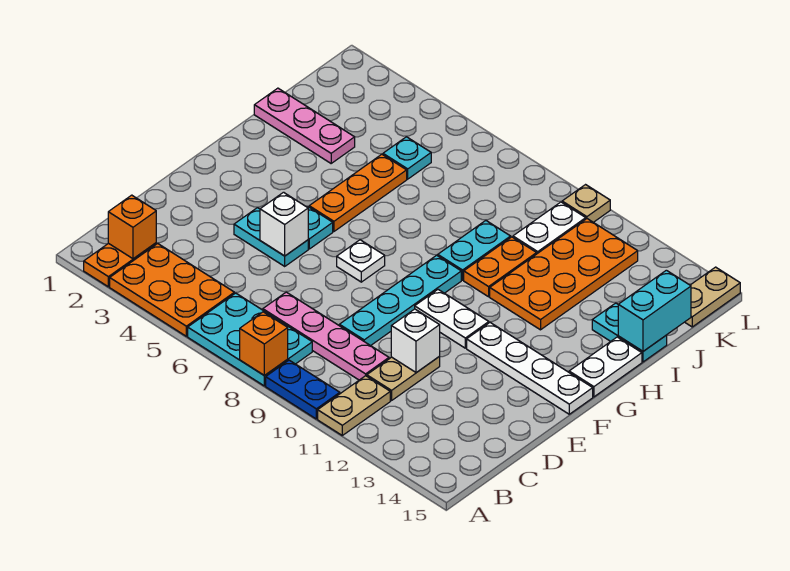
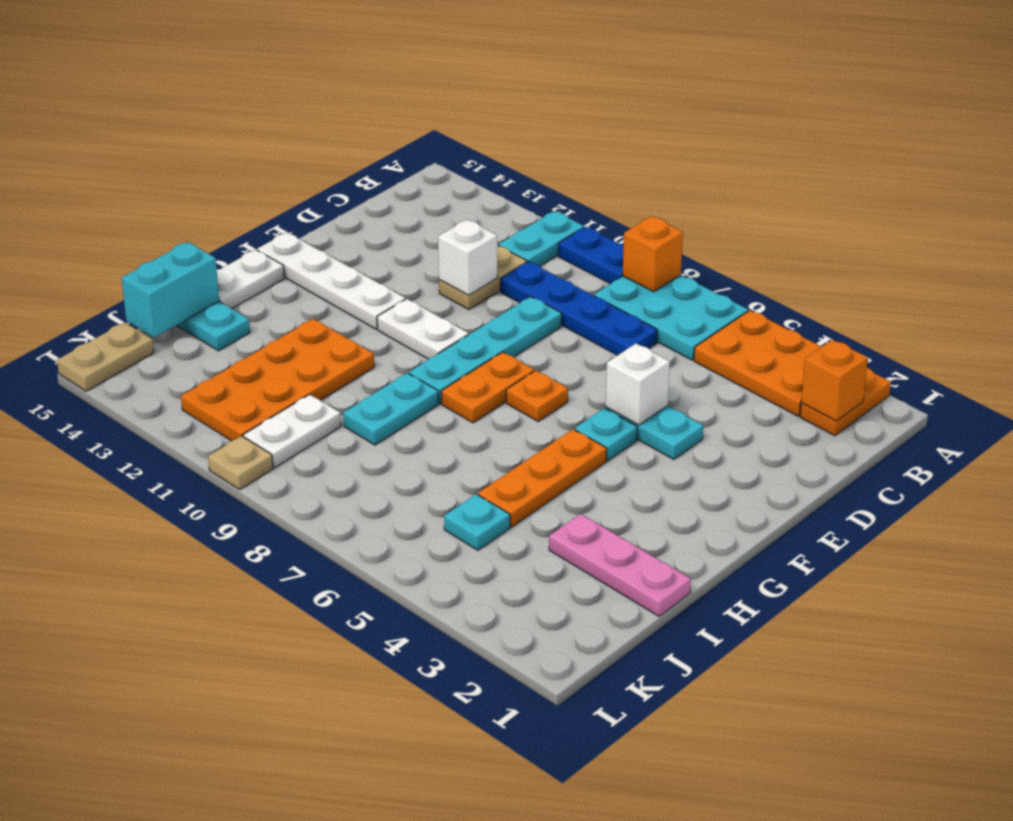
tan plate A11:B11 level 1 -> cyan plate A11:B11 level 1
pink plate C7:C10 level 1 -> blue plate C7:C10 level 1
white plate F7 level 1 -> orange plate F7 level 1
orange plate H10:I10 level 1 -> orange plate F8:G8 level 1

